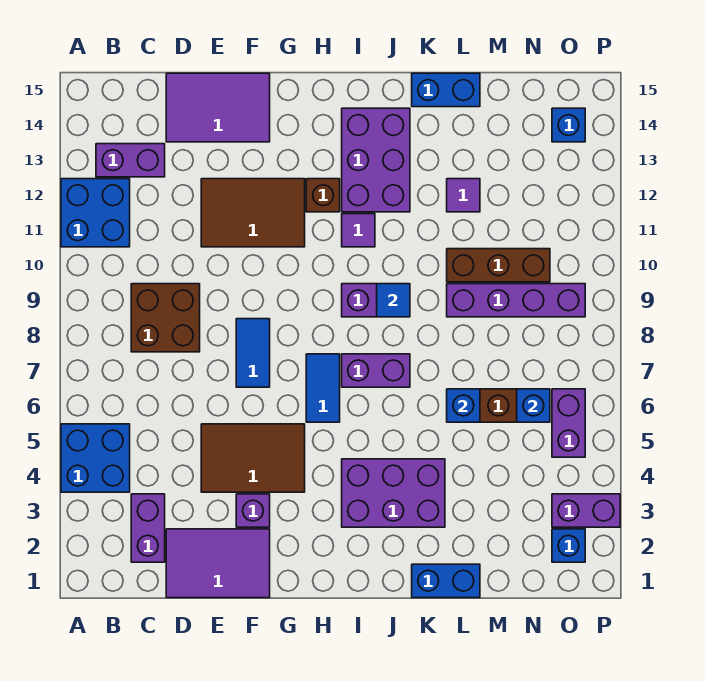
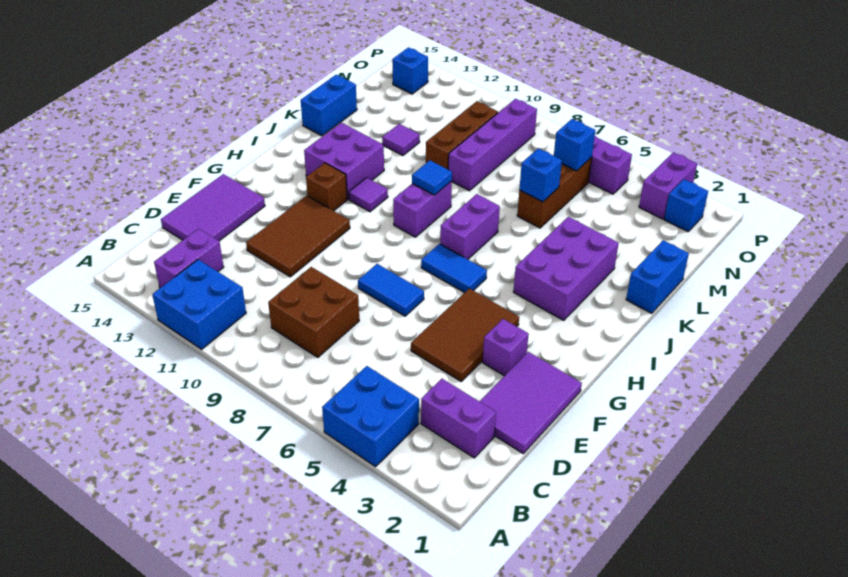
purple brick I12:J14 level 1 -> purple brick I12:J13 level 1

